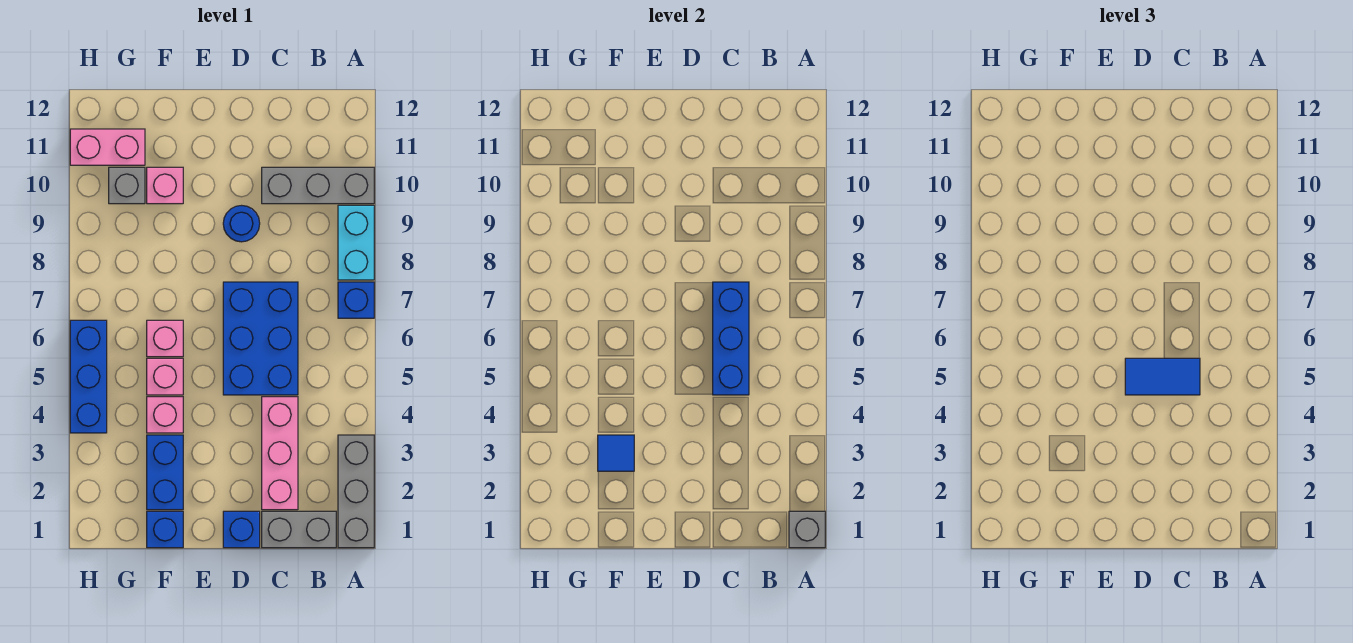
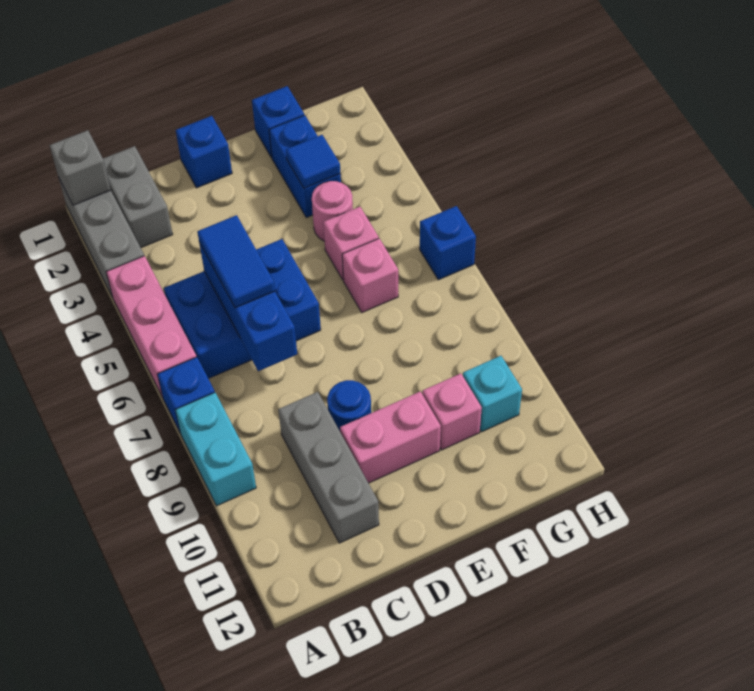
grey brick A10:C10 level 1 -> grey brick C9:C11 level 1
grey brick B1:C1 level 1 -> grey brick B1:B2 level 1
pink brick C2:C4 level 1 -> pink brick A4:A6 level 1
blue brick C5:D7 level 1 -> blue brick B5:D6 level 1
blue tile C5:D5 level 3 -> blue tile C5:C6 level 3
pink brick F4 level 1 -> pink round brick F4 level 1
grey brick G10 level 1 -> cyan brick G10 level 1
pink brick G11:H11 level 1 -> pink brick D10:E10 level 1
blue brick H4:H6 level 1 -> blue brick H6 level 1

